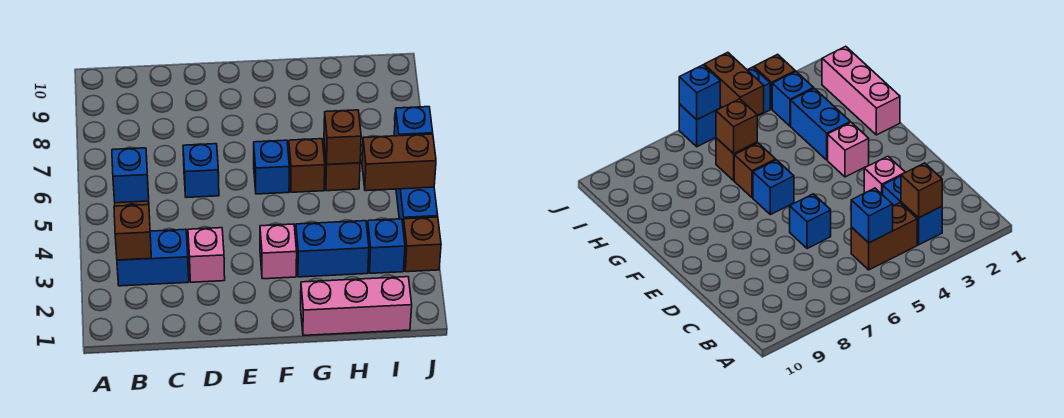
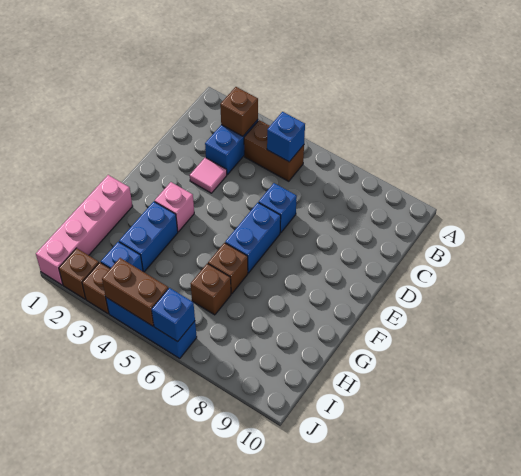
pink brick D3 level 1 -> pink tile D3 level 1
blue brick F6 level 1 -> blue brick E6:F6 level 1
pink brick G1:I1 level 1 -> pink brick G1:J1 level 1
brown brick H6 level 2 -> brown brick J2 level 1
brown brick I5:J5 level 2 -> brown brick J4:J5 level 2

